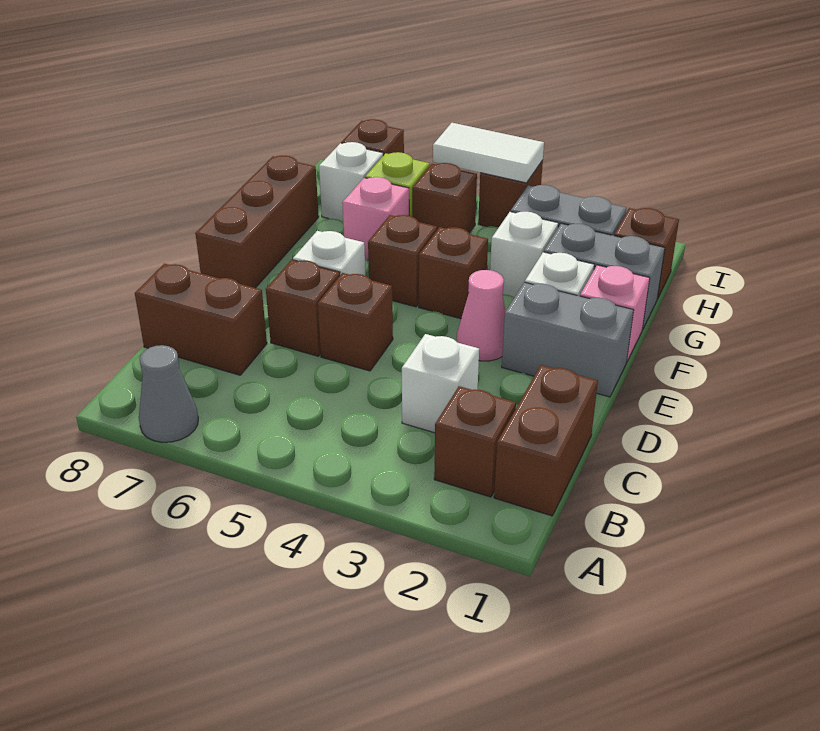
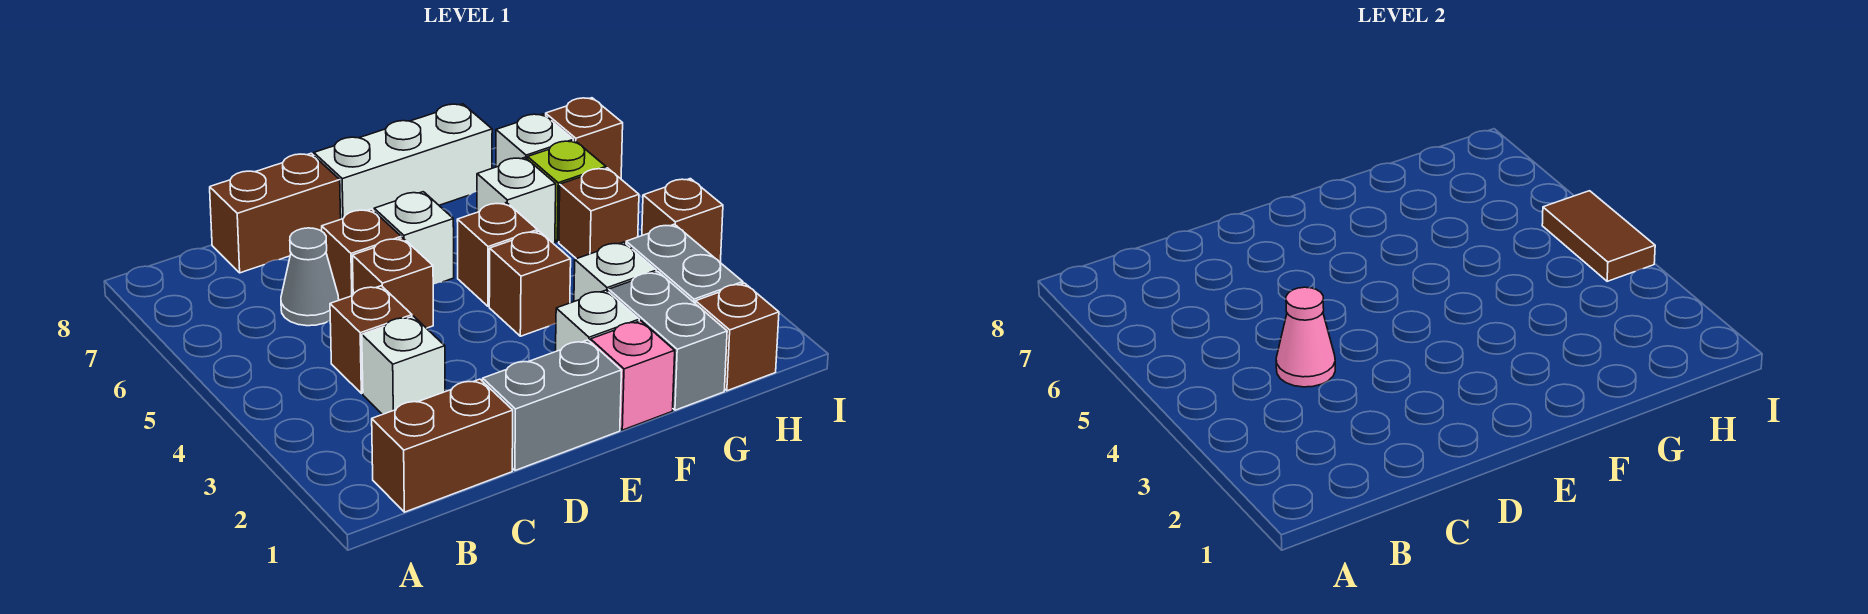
grey cone A7 level 1 -> grey cone C6 level 1
brown brick B2 level 1 -> brown brick C4 level 1
brown brick C7:C8 level 1 -> brown brick C8:D8 level 1
grey brick E1:E2 level 1 -> grey brick D1:E1 level 1
pink cone E3 level 1 -> pink cone C4 level 2
brown brick E8:G8 level 1 -> white brick E8:G8 level 1
pink brick G6 level 1 -> white brick G6 level 1
white tile I4:I5 level 2 -> brown tile I4:I5 level 2

